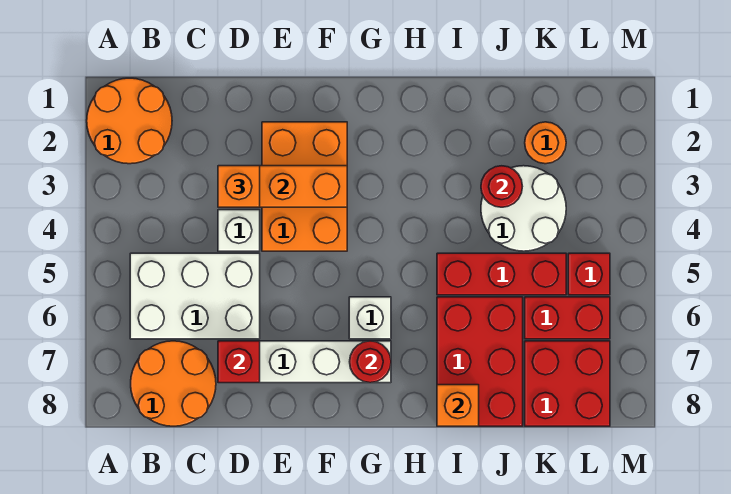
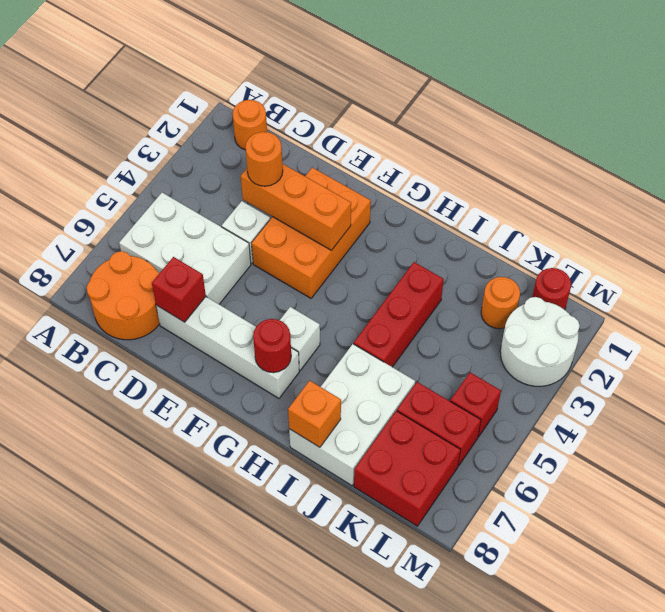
orange round brick A1:B2 level 1 -> orange round brick B1 level 1
orange brick D3 level 3 -> orange round brick D3 level 3
red brick I5:K5 level 1 -> red brick I3:I5 level 1
red brick I6:J8 level 1 -> white brick I6:J8 level 1
white round brick J3:K4 level 1 -> white round brick L2:M3 level 1
red round brick J3 level 2 -> red round brick L1 level 1

